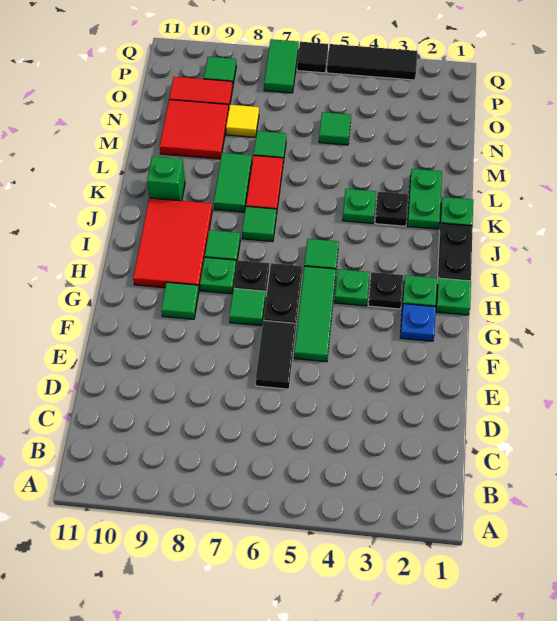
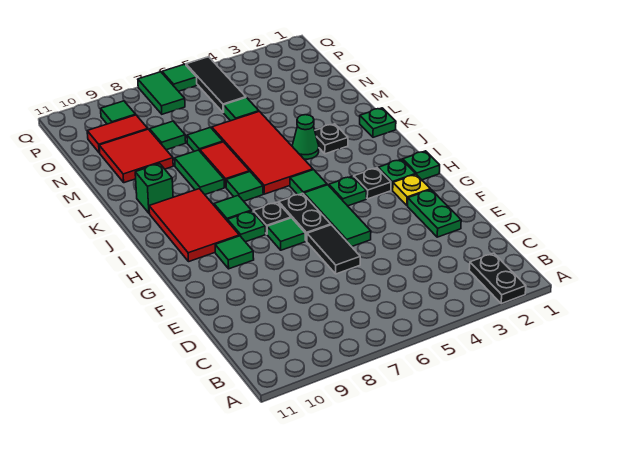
blue plate G2 level 1 -> yellow plate G2 level 1
black plate I1:J1 level 1 -> black plate A2:B2 level 1
none -> red tile J5:M6 level 1
green plate K2:L2 level 1 -> green plate E2:F2 level 1
green plate K4 level 1 -> green cone K4 level 1
yellow tile N8 level 1 -> green tile N8 level 1
black tile Q3:Q5 level 1 -> black tile O5:Q5 level 1
black tile Q6 level 1 -> green tile Q6 level 1

